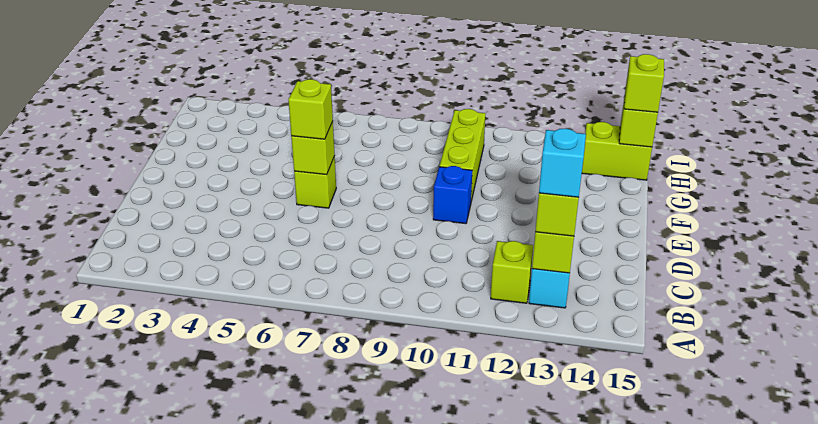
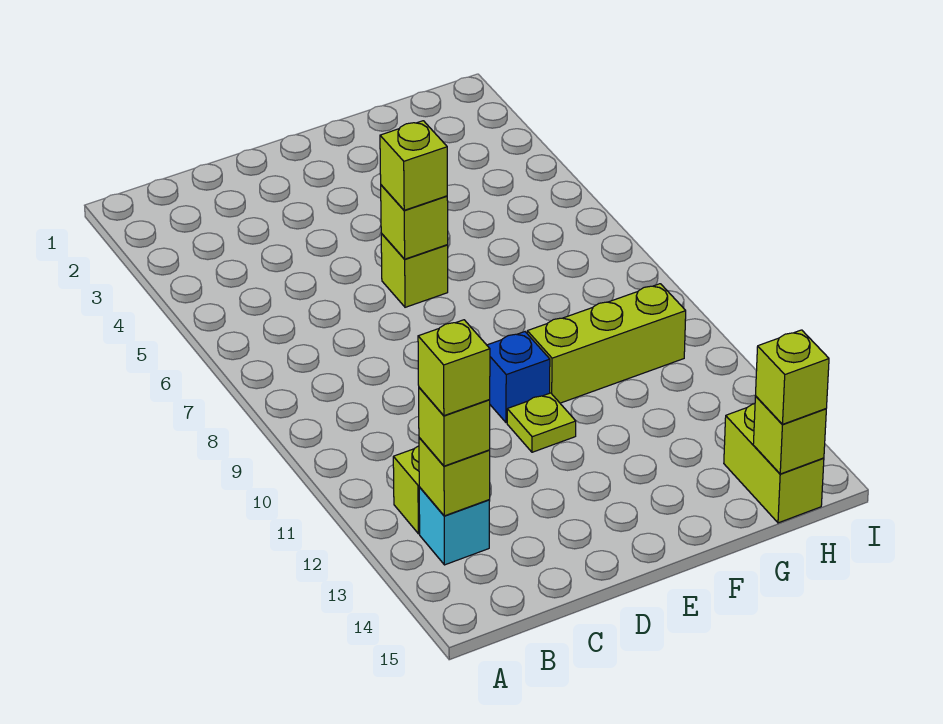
cyan brick B13 level 4 -> lime brick B13 level 4
none -> lime plate E11 level 1

